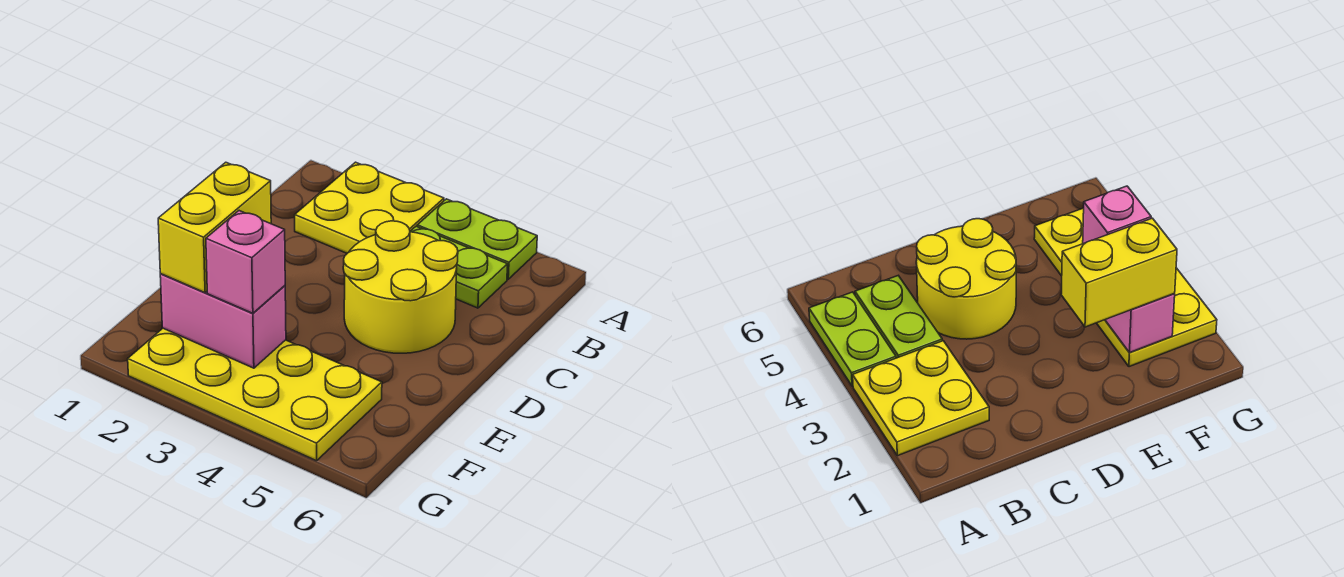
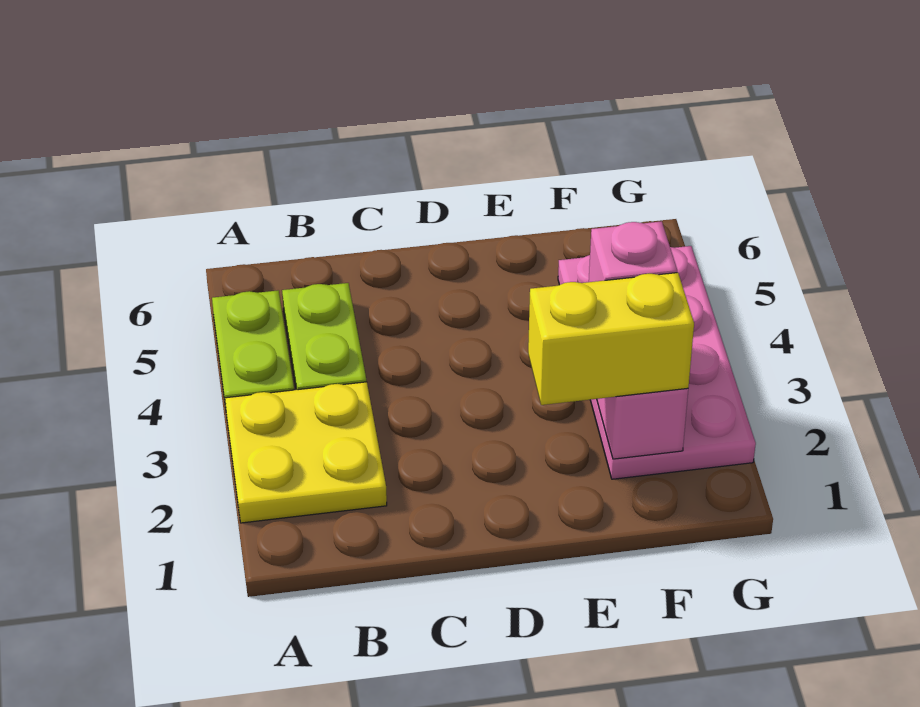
yellow round brick C4:D5 level 1 -> none
yellow plate F2:G5 level 1 -> pink plate F2:G5 level 1

